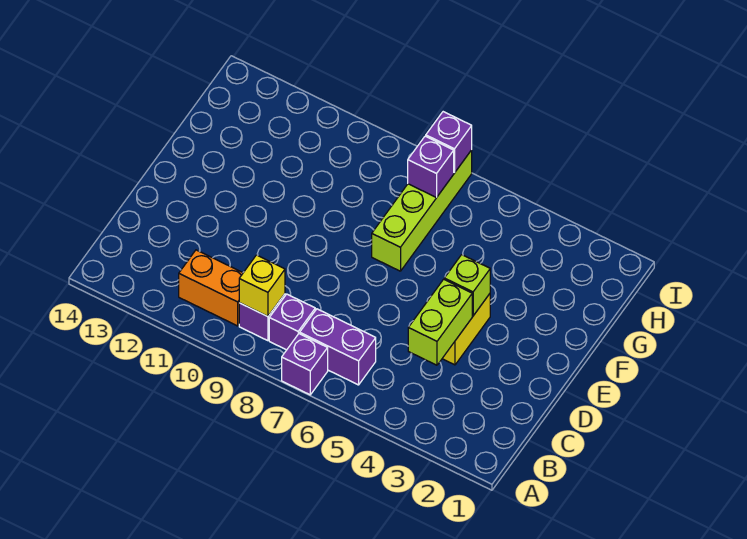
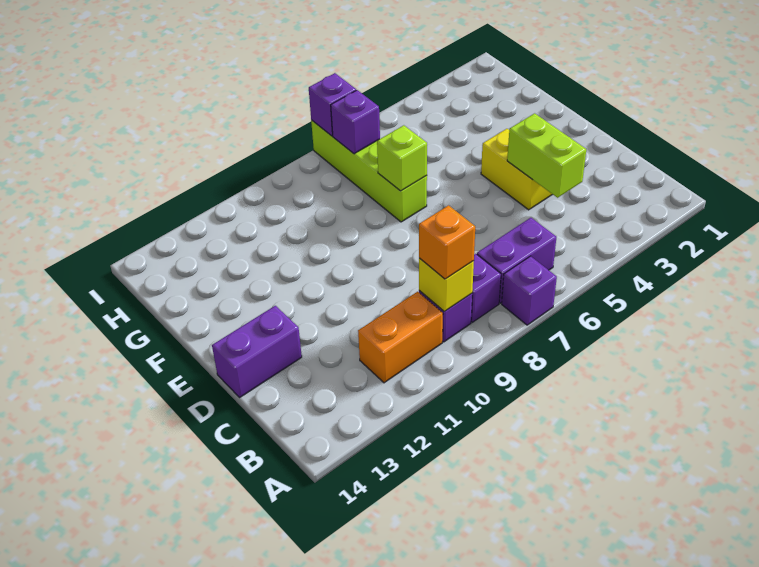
none -> orange brick B9 level 3
none -> purple brick D13:D14 level 1
lime brick E4 level 2 -> lime brick F7 level 2

